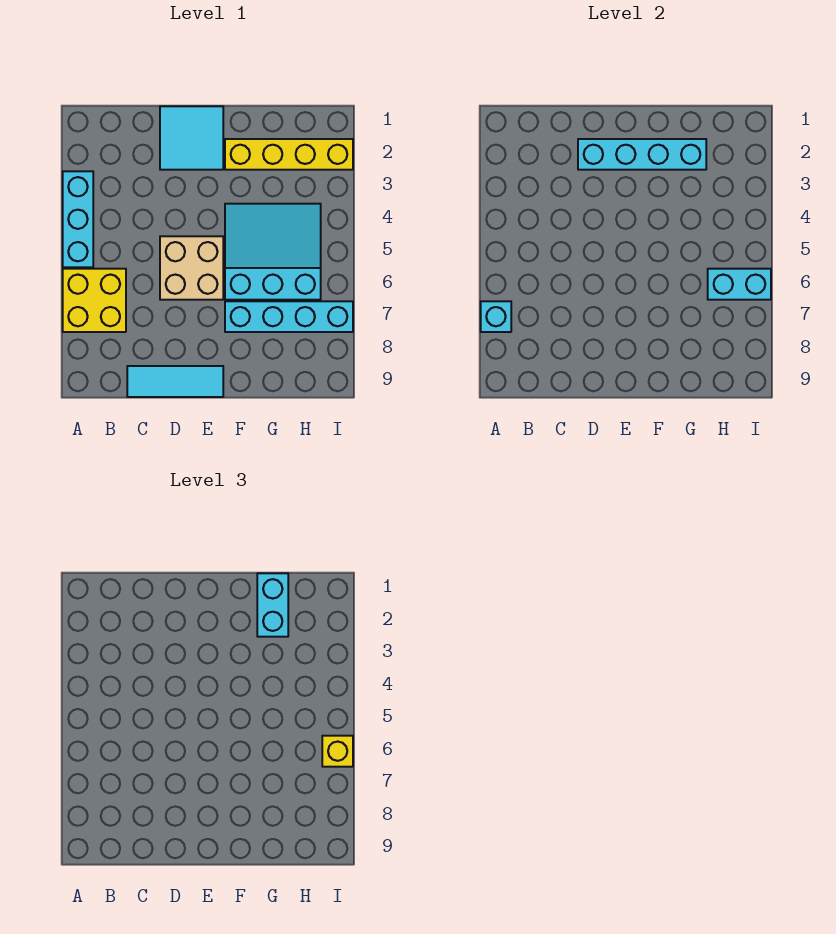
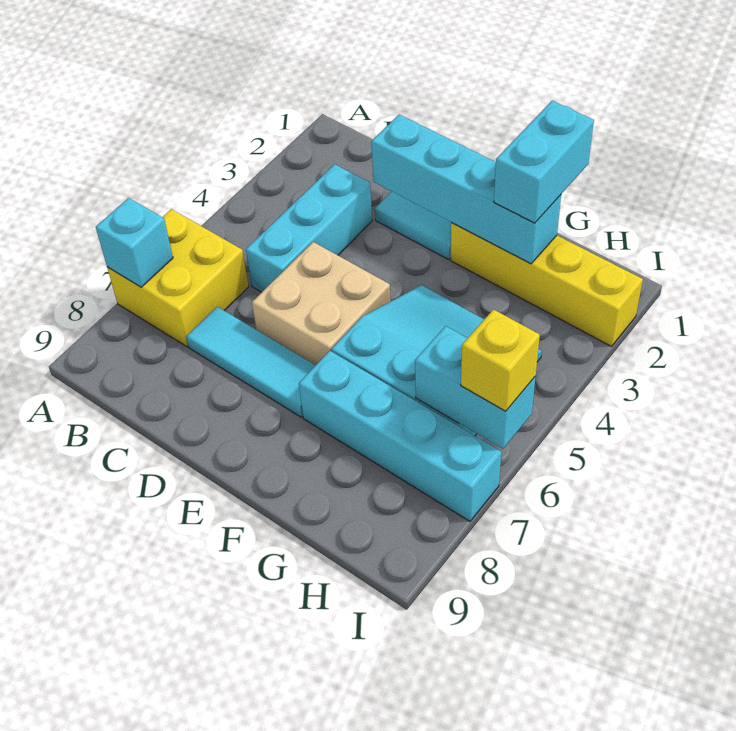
cyan brick A3:A5 level 1 -> cyan brick C3:C5 level 1
cyan tile C9:E9 level 1 -> cyan tile C7:E7 level 1

